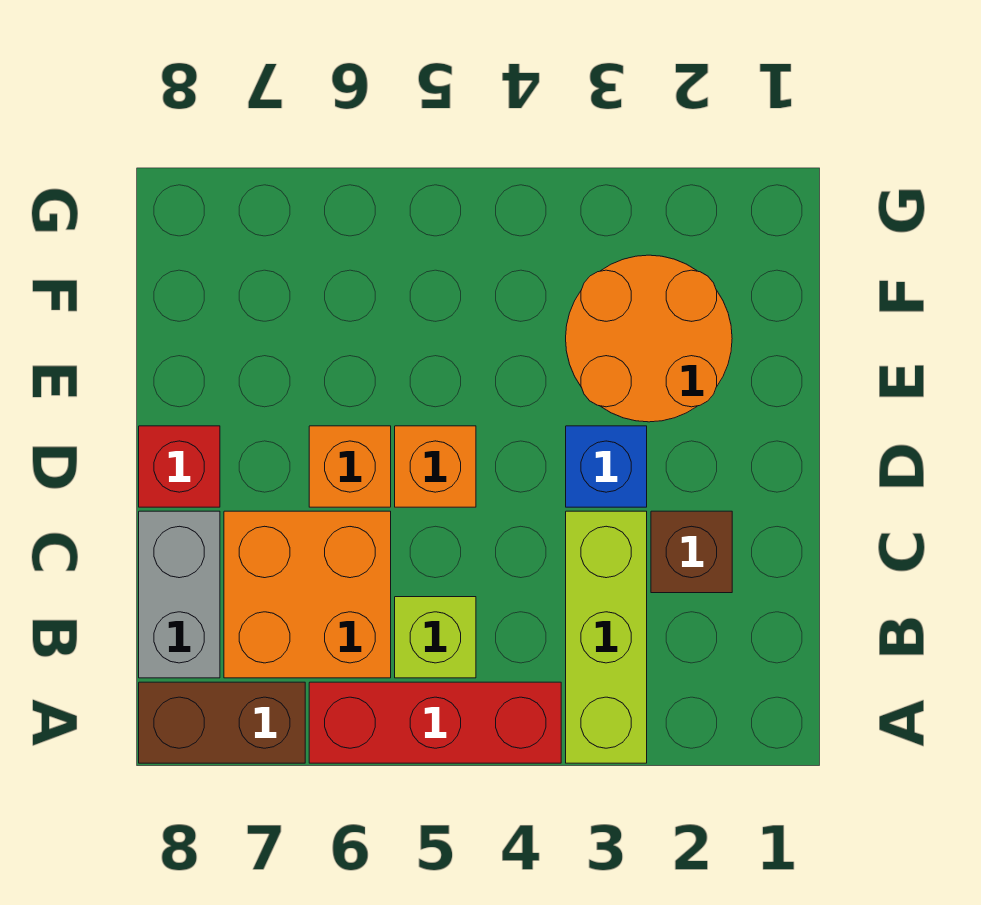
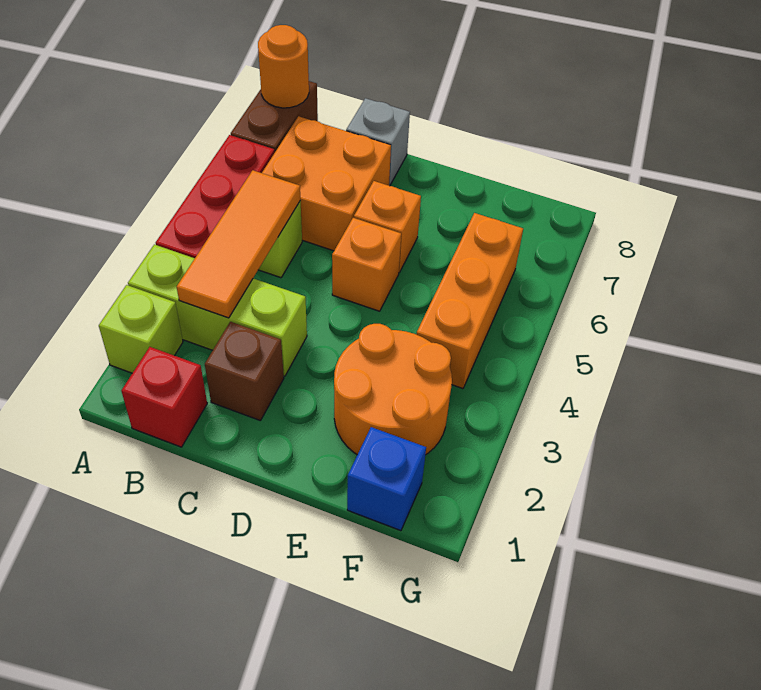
none -> lime brick A2 level 1
none -> orange round brick A8 level 2
none -> orange tile B3:B5 level 2
grey brick B8:C8 level 1 -> grey brick C8 level 1
blue brick D3 level 1 -> blue brick F1 level 1
red brick D8 level 1 -> red brick B1 level 1
none -> orange brick F4:F6 level 1

